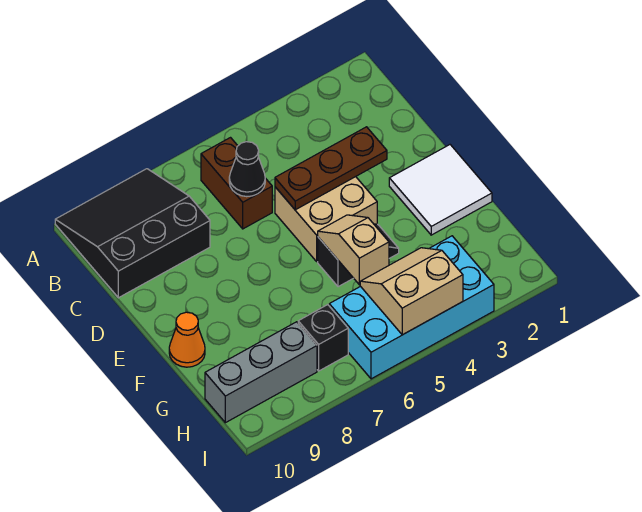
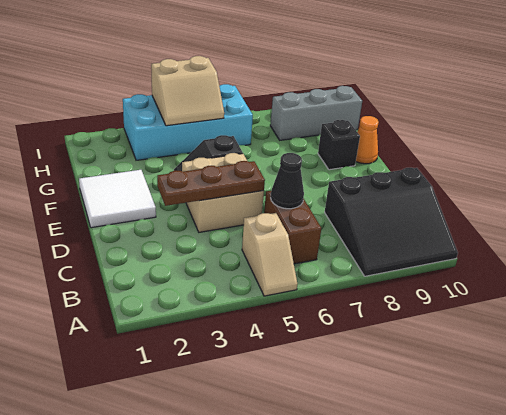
tan slope F5:G5 level 2 top G -> tan slope A5:B5 level 1 top B
black brick H7 level 1 -> black brick F9 level 1

